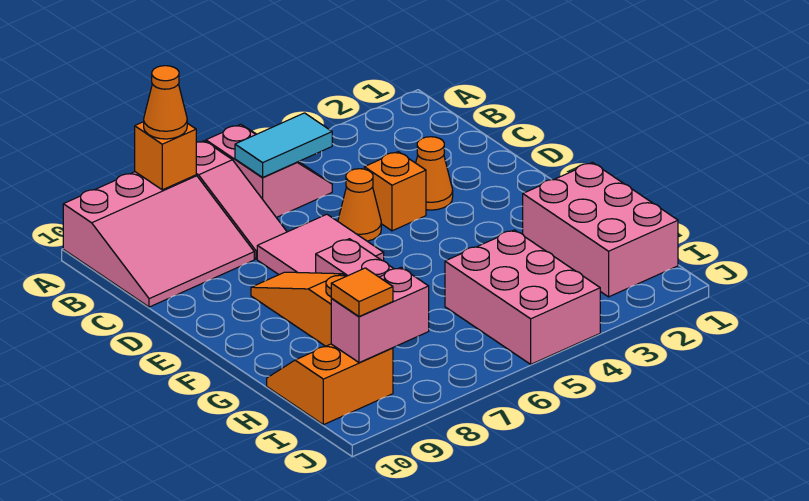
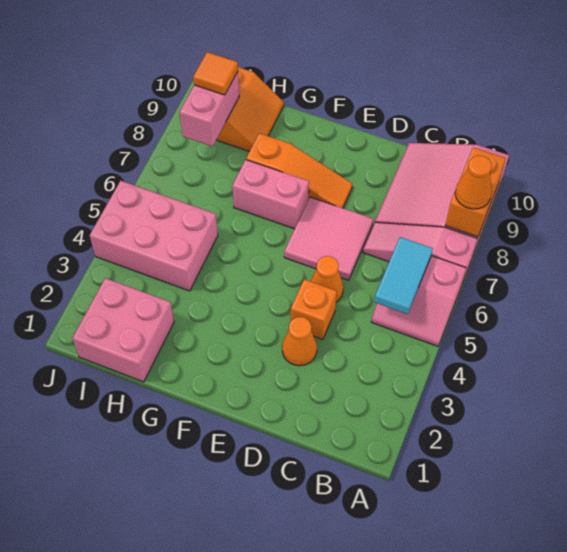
orange brick A8 level 2 -> orange brick A8:A9 level 2
pink brick G1:I2 level 1 -> pink brick H1:I2 level 1

